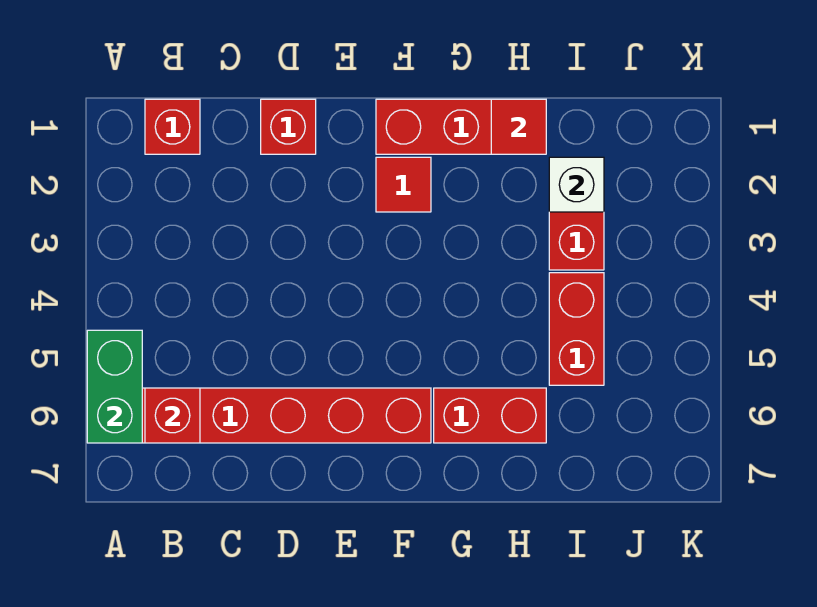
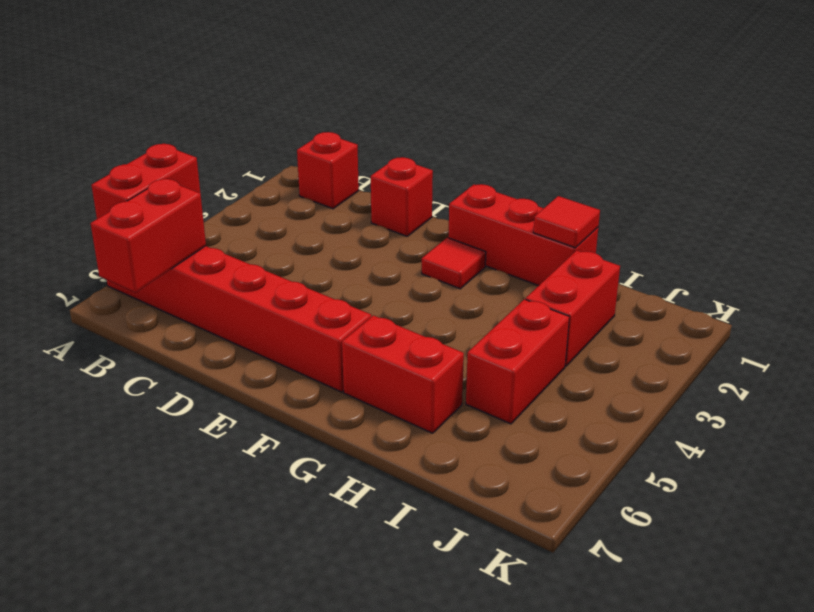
green brick A5:A6 level 2 -> red brick A5:A6 level 2
red brick B6 level 2 -> red brick B6:B7 level 2
white brick I2 level 2 -> none

